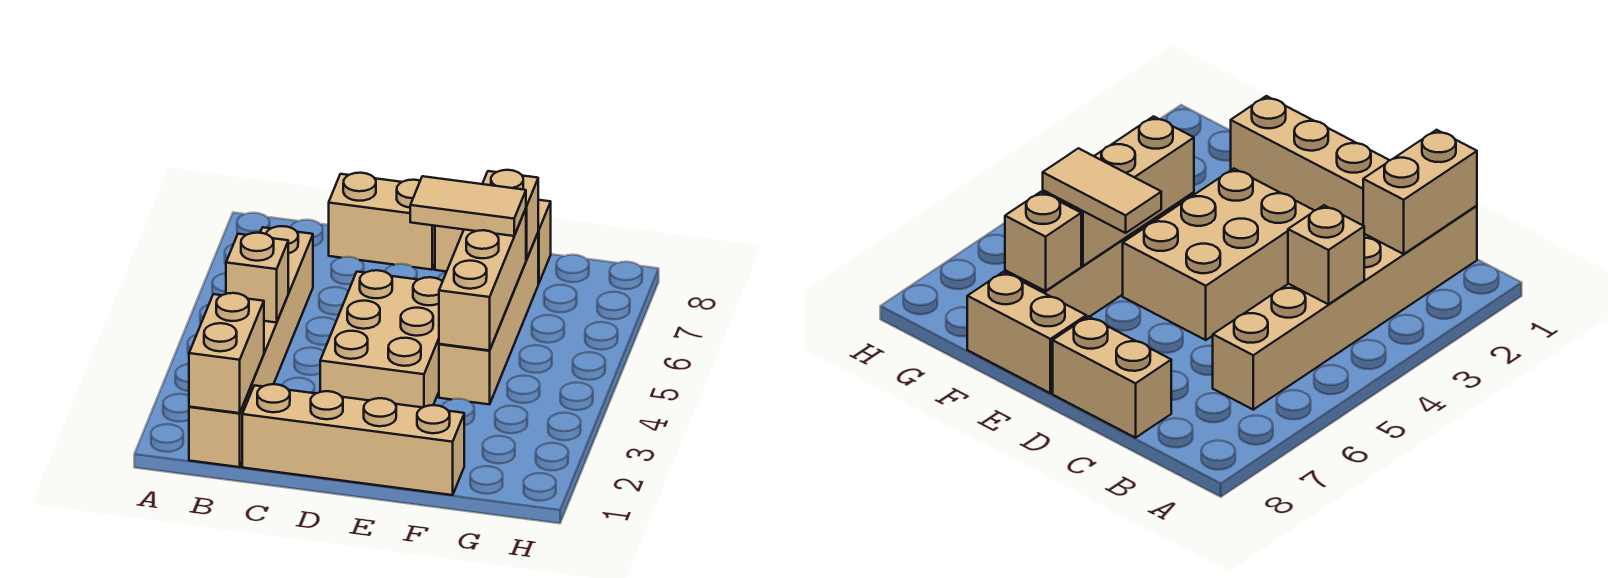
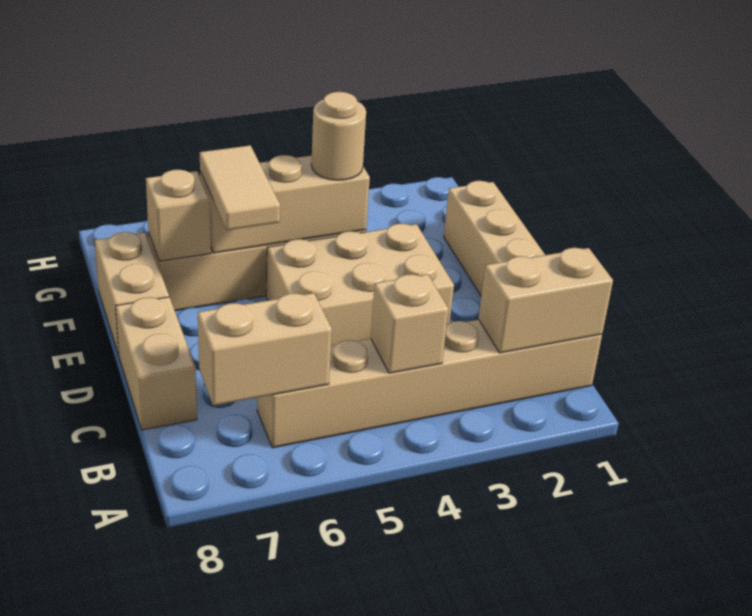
none -> tan brick B6:B7 level 2
none -> tan round brick F4 level 3

